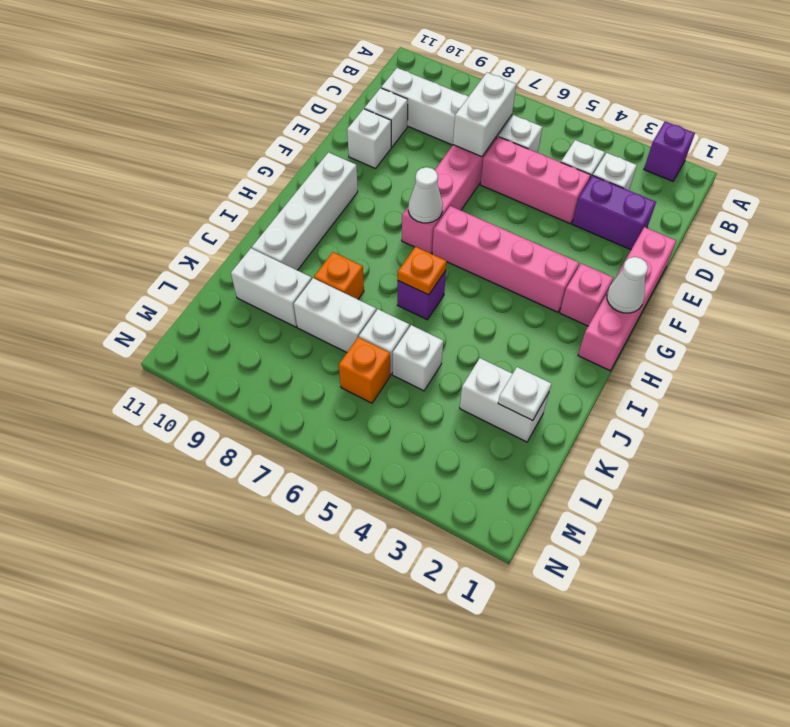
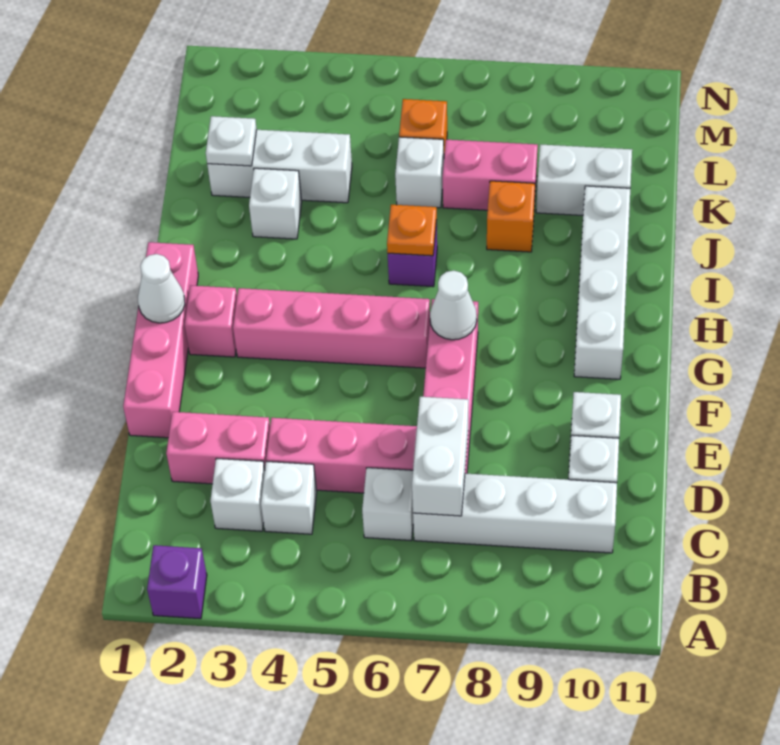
purple brick D2:D3 level 1 -> pink brick D2:D3 level 1
white brick K2:K3 level 1 -> white brick K2:K4 level 1
white brick K5 level 1 -> white brick J3 level 1
white brick K7:K8 level 1 -> pink brick K7:K8 level 1

